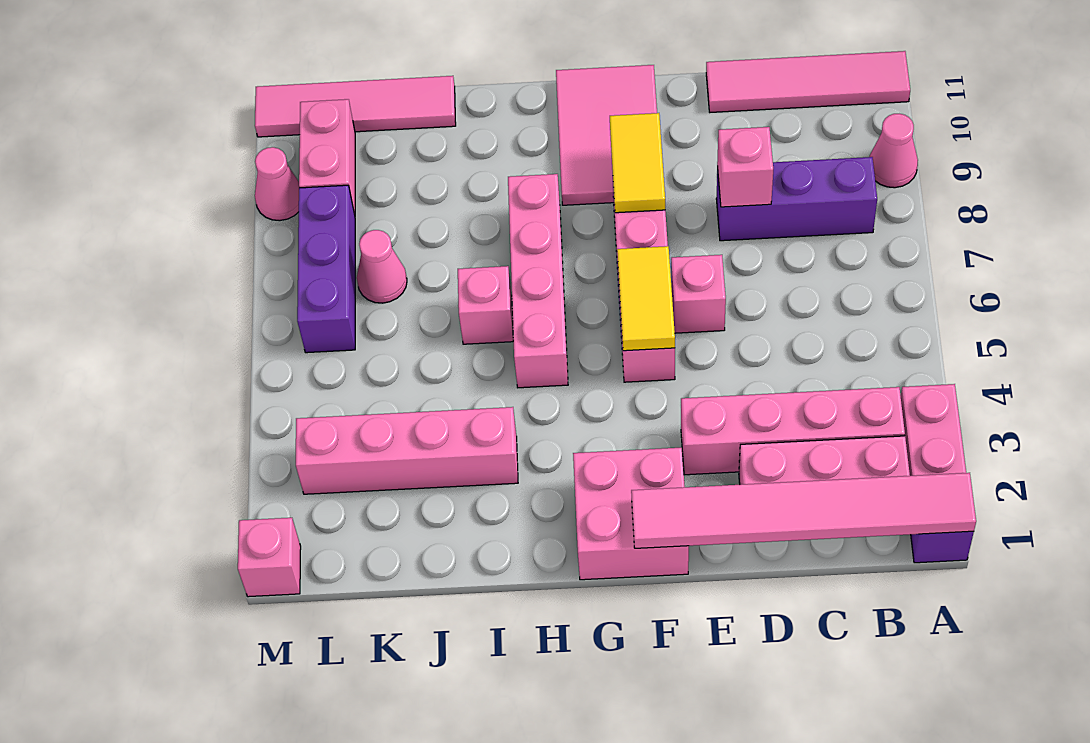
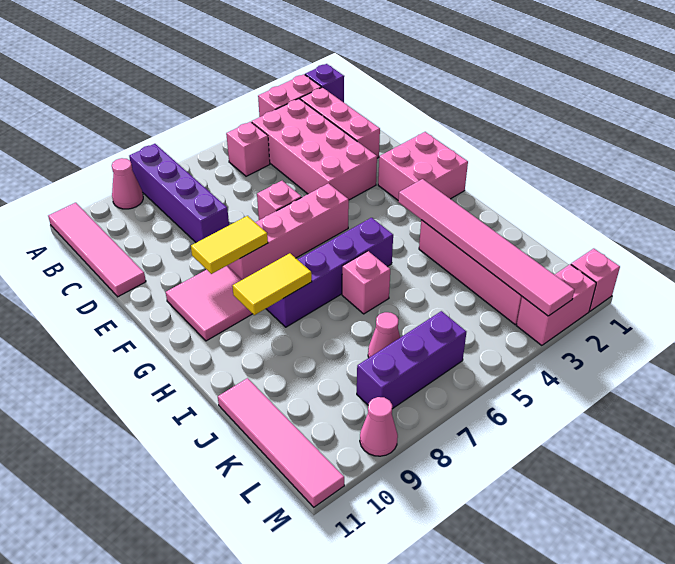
pink tile A1:F1 level 2 -> pink tile H3:M3 level 2
pink brick B3:E3 level 1 -> pink brick B3:E4 level 1
purple brick B8:D8 level 1 -> purple brick A8:D8 level 1
pink brick D8 level 2 -> pink brick B5 level 1
yellow tile F5:F6 level 2 -> yellow tile H8:H9 level 2
pink tile F9:G11 level 1 -> pink tile F9:G10 level 1
pink brick H5:H8 level 1 -> purple brick H5:H8 level 1
pink brick L9:L10 level 1 -> pink brick M2:M3 level 1

